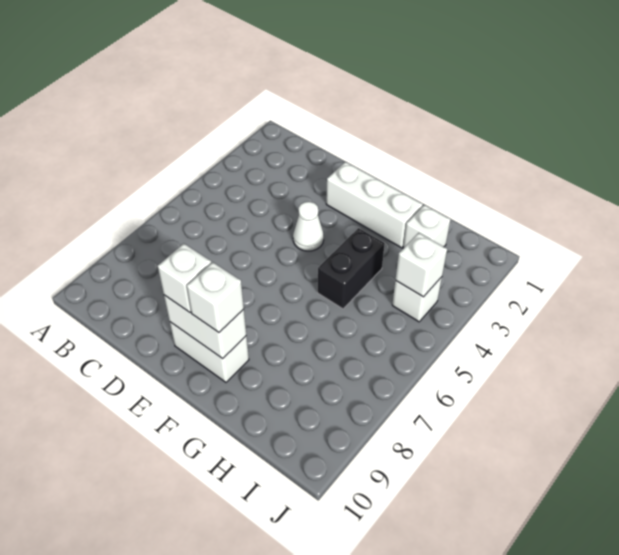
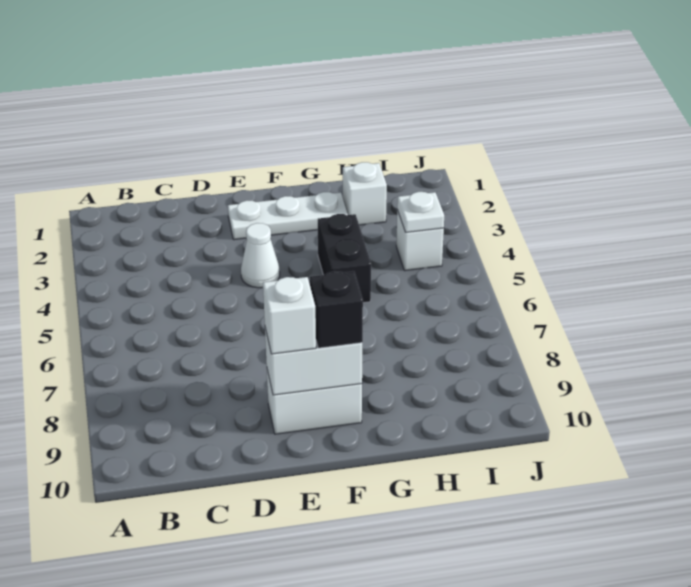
white brick E2:G2 level 1 -> white plate E2:G2 level 1
white brick F9 level 3 -> black brick F9 level 3
white brick I4 level 2 -> white plate I4 level 2

